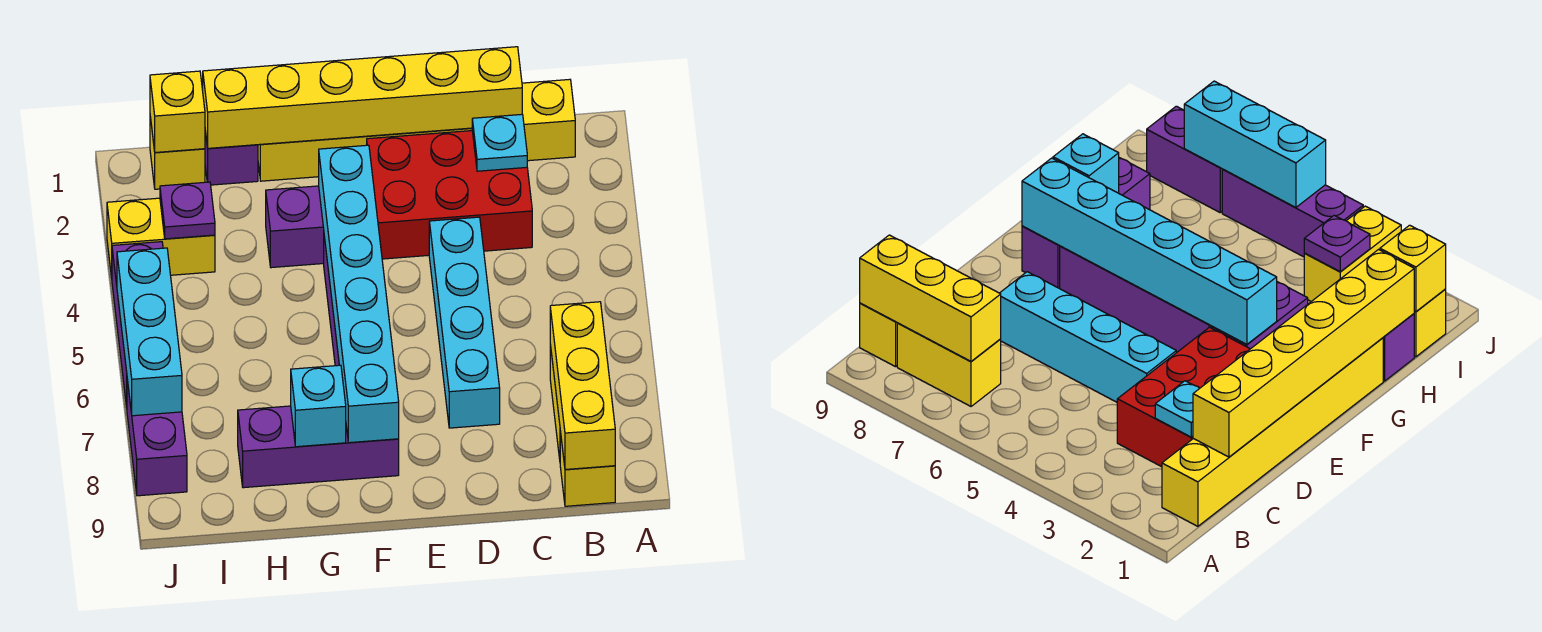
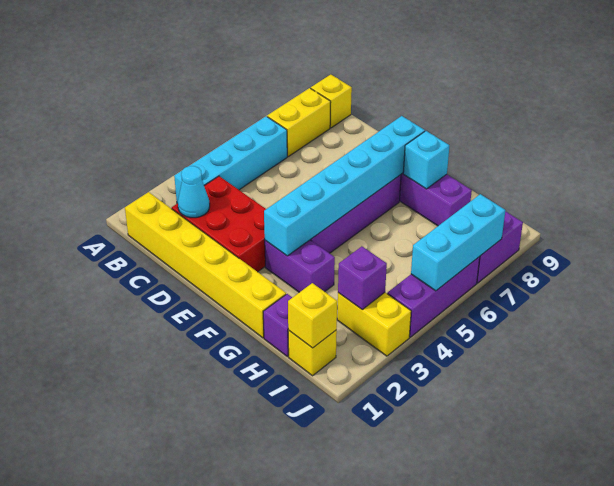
yellow brick B7:B9 level 2 -> none
yellow brick C1:H1 level 2 -> none
cyan plate C2 level 2 -> cyan cone C2 level 2
cyan brick D4:D7 level 1 -> cyan brick B3:B6 level 1
purple plate I3 level 2 -> purple brick I3 level 2

